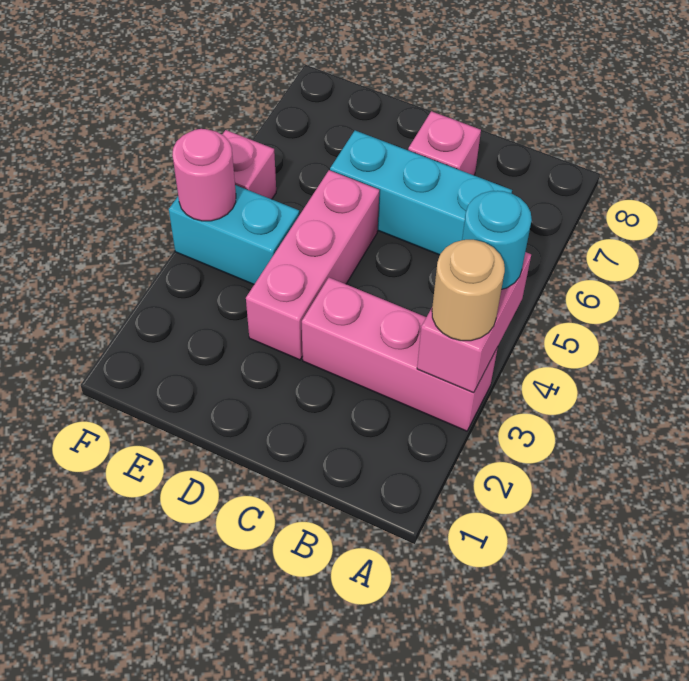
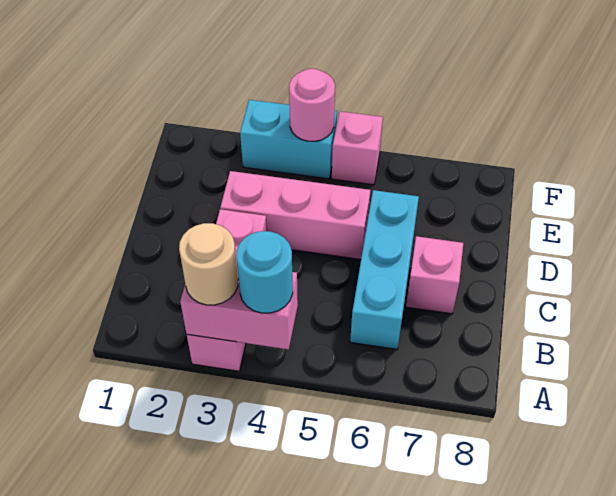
cyan brick E4:F4 level 1 -> cyan brick F3:F4 level 1

